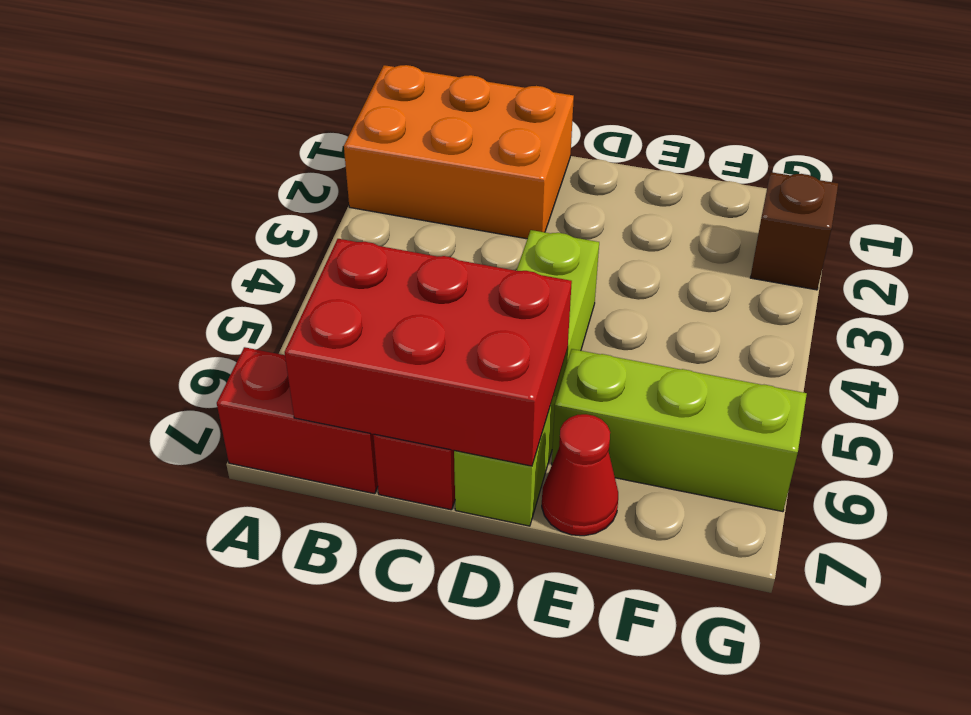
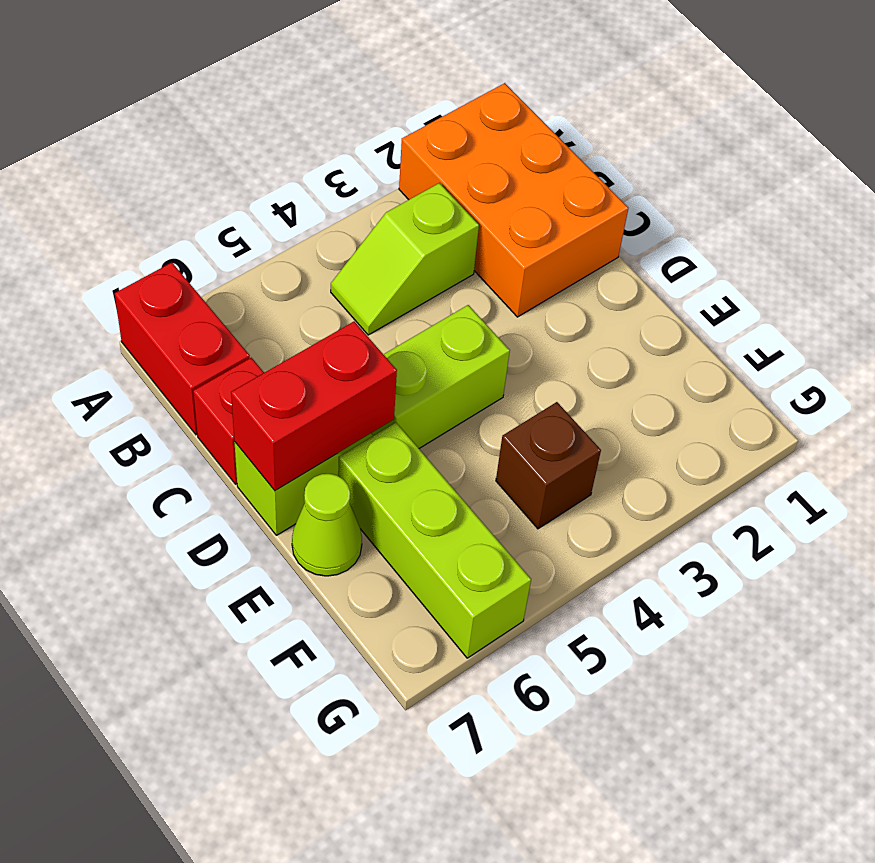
none -> lime slope B3:B4 level 1 top 3
red brick B6:D7 level 2 -> red brick D6:D7 level 2
red cone E7 level 1 -> lime cone E7 level 1
brown brick G2 level 1 -> brown brick F4 level 1

